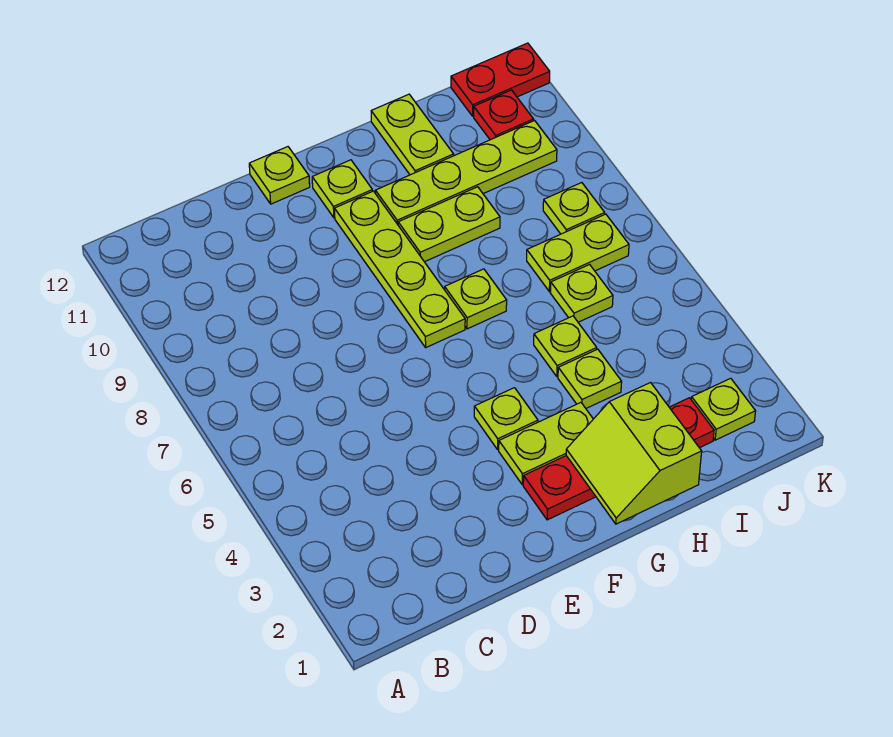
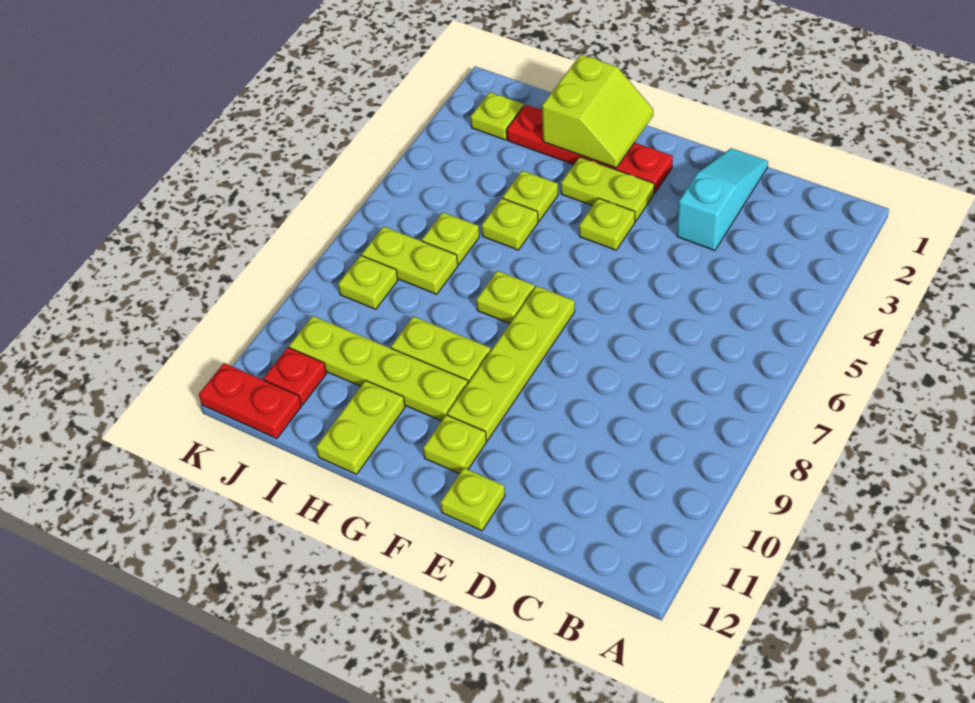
none -> cyan slope D1:D3 level 1 top 3

